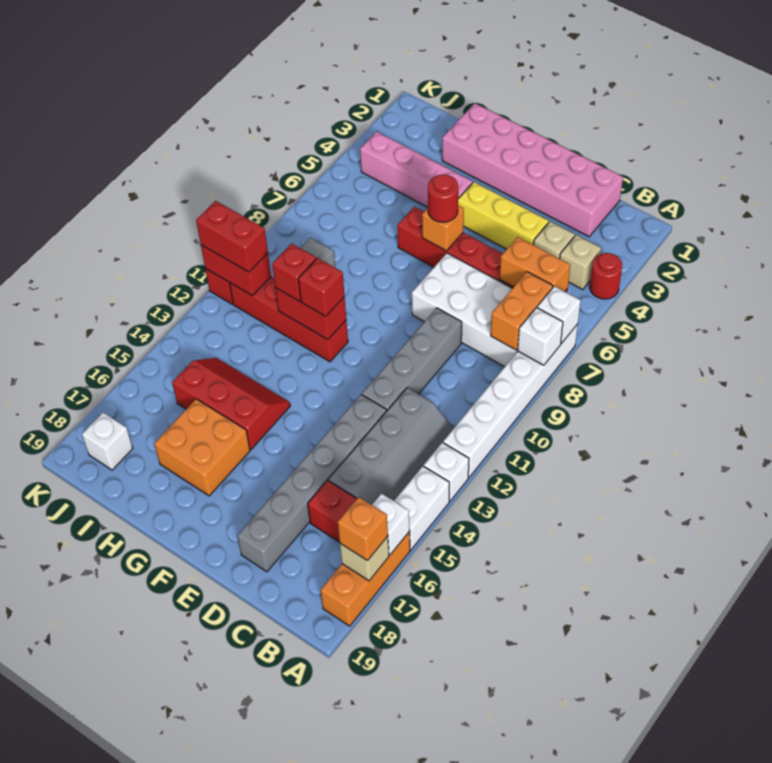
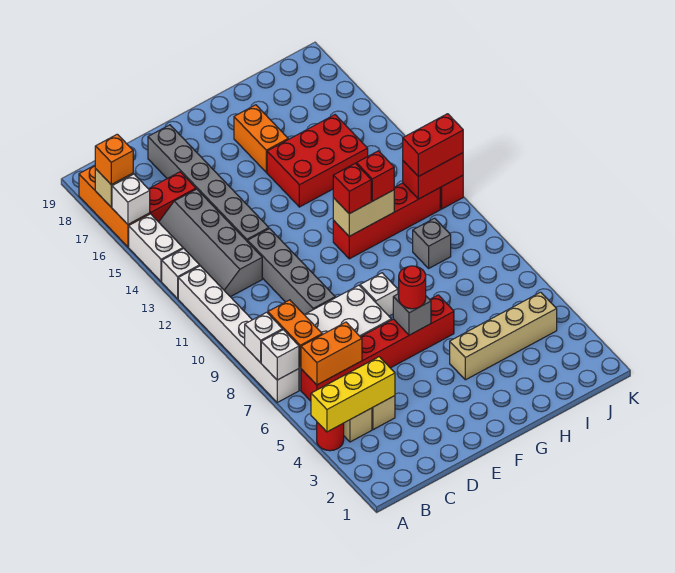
pink brick C1:H2 level 1 -> none
yellow brick D4:F4 level 1 -> yellow brick A4:C4 level 2
orange brick F6 level 2 -> grey brick F6 level 2
pink brick G4:J4 level 1 -> tan brick G4:J4 level 1
red brick G11:H11 level 2 -> tan brick G11:H11 level 2
red slope G14:I15 level 1 top 15 -> red brick G14:I15 level 1
orange brick G16:H17 level 1 -> orange brick G16:G17 level 1
white brick J18 level 1 -> white brick F8 level 1

